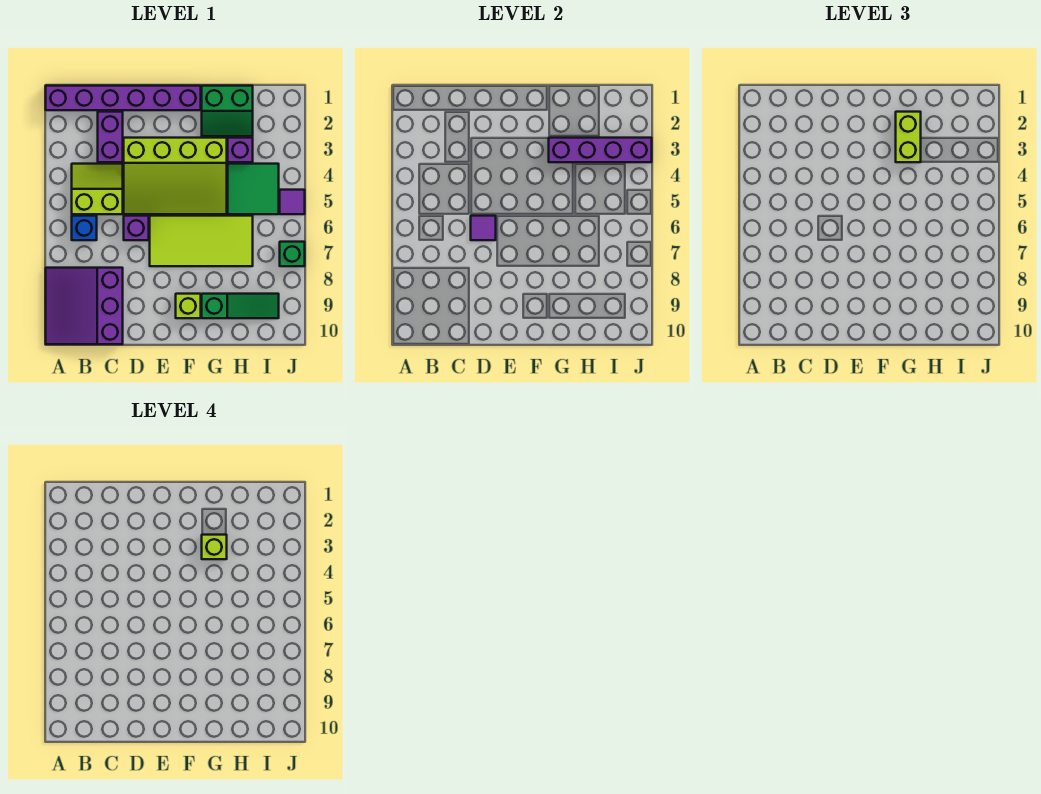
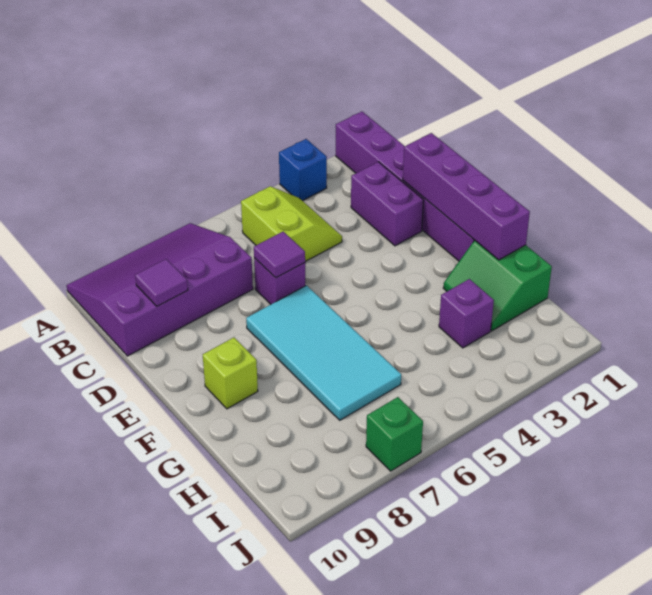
purple slope A8:C10 level 1 top C -> purple slope A7:C10 level 1 top C
blue brick B6 level 1 -> blue brick A3 level 1
purple brick C2:C3 level 1 -> purple brick C2:D2 level 1
lime slope D3:G5 level 1 top 3 -> none
lime tile E6:H7 level 1 -> cyan tile E6:H7 level 1
lime brick G2:G3 level 3 -> none
purple brick G3:J3 level 2 -> purple brick D1:G1 level 2
lime brick G3 level 4 -> none
green slope G9:I9 level 1 top G -> none
green tile H4:I5 level 1 -> none
purple tile J5 level 1 -> purple tile C9 level 2

